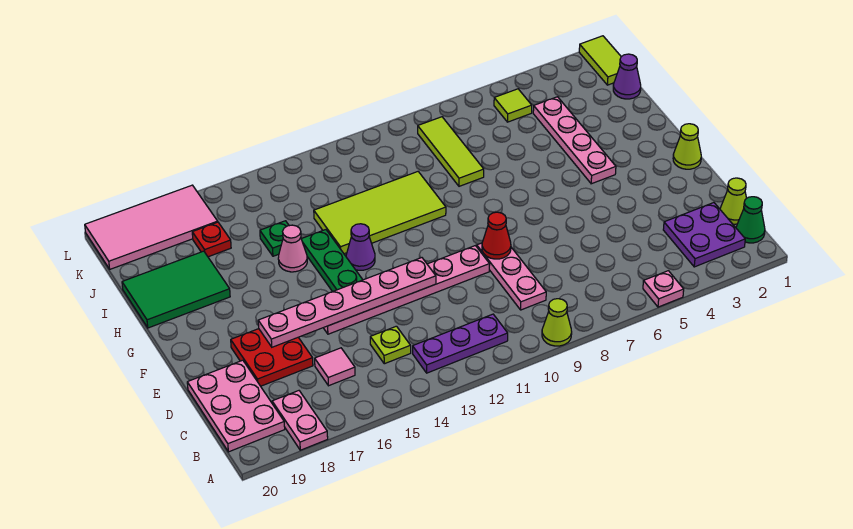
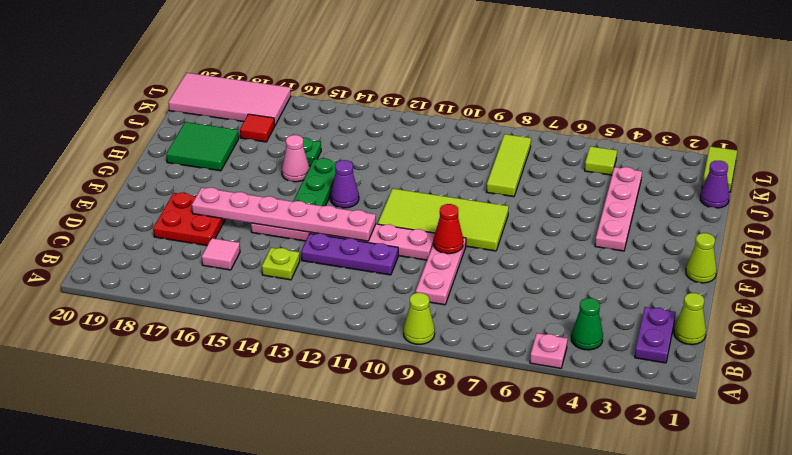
pink plate A18:B18 level 1 -> none
green cone B1 level 1 -> green cone B4 level 1
purple plate B2:C3 level 1 -> purple plate B2:C2 level 1
purple plate B11:B13 level 1 -> purple plate D11:D13 level 1
pink plate B19:D20 level 1 -> none
lime tile H10:I13 level 1 -> lime tile F8:G11 level 1
green tile H18:I20 level 1 -> green tile H18:I19 level 1
red plate J17 level 1 -> red tile J17 level 1

